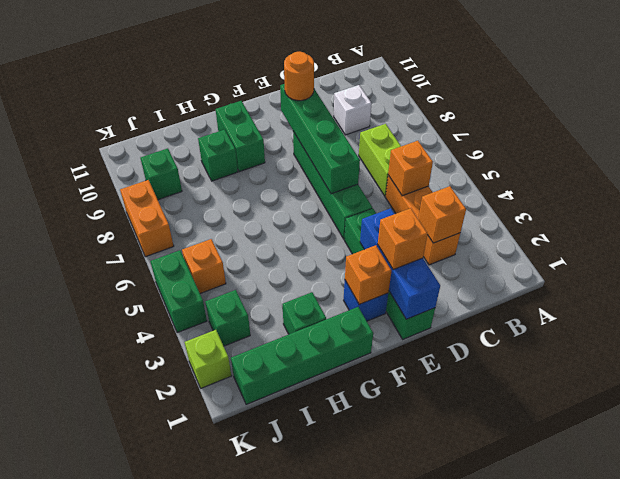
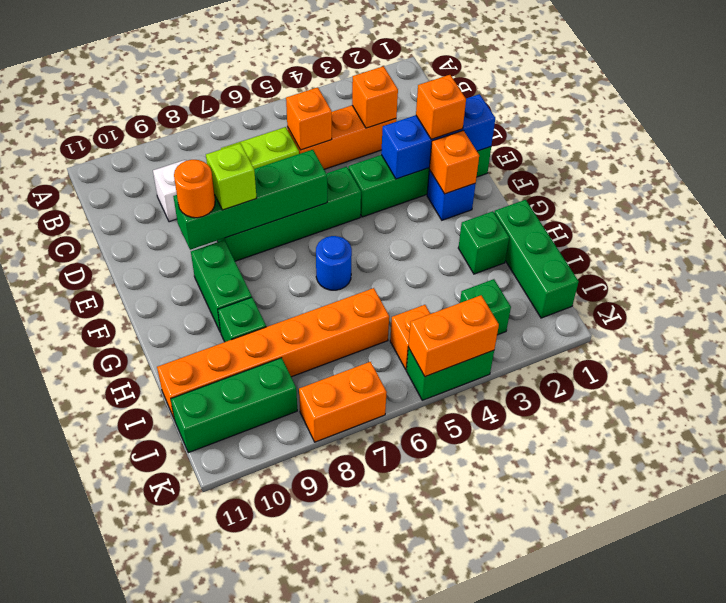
green brick G1:J1 level 1 -> green brick H1:J1 level 1
none -> blue round brick G6 level 1
green brick G9:G10 level 1 -> green brick F9:G9 level 1
none -> orange brick I6:I11 level 1
green brick J9 level 1 -> green brick J9:J11 level 1
lime brick K2 level 1 -> lime brick E8 level 3
none -> orange brick K4:K5 level 2

